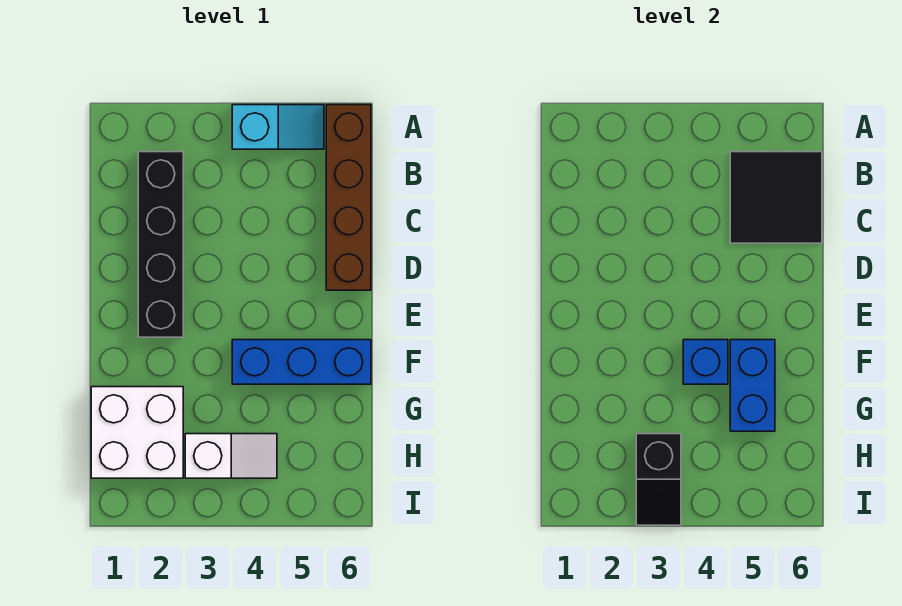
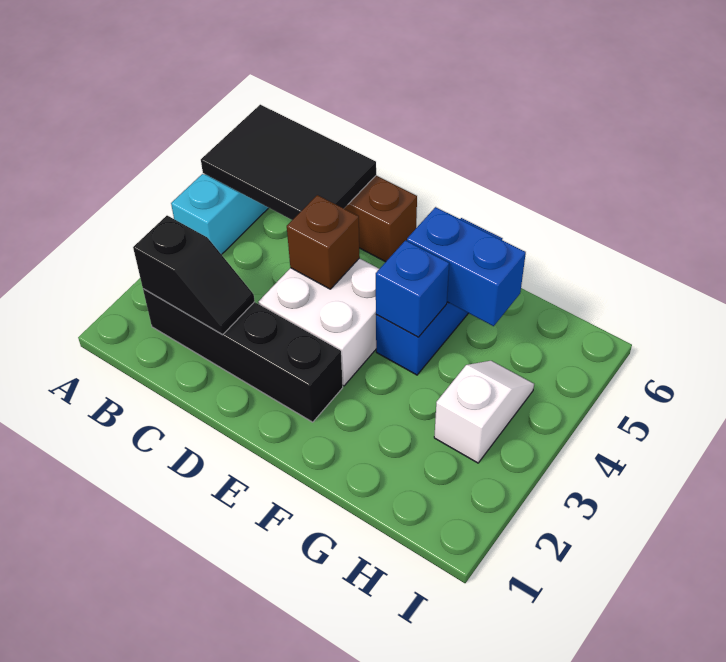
black tile B5:C6 level 2 -> black tile A5:C6 level 2
none -> brown brick D4 level 2
white brick G1:H2 level 1 -> white brick D3:E4 level 1
black slope H3:I3 level 2 top H -> black slope B2:C2 level 2 top B

